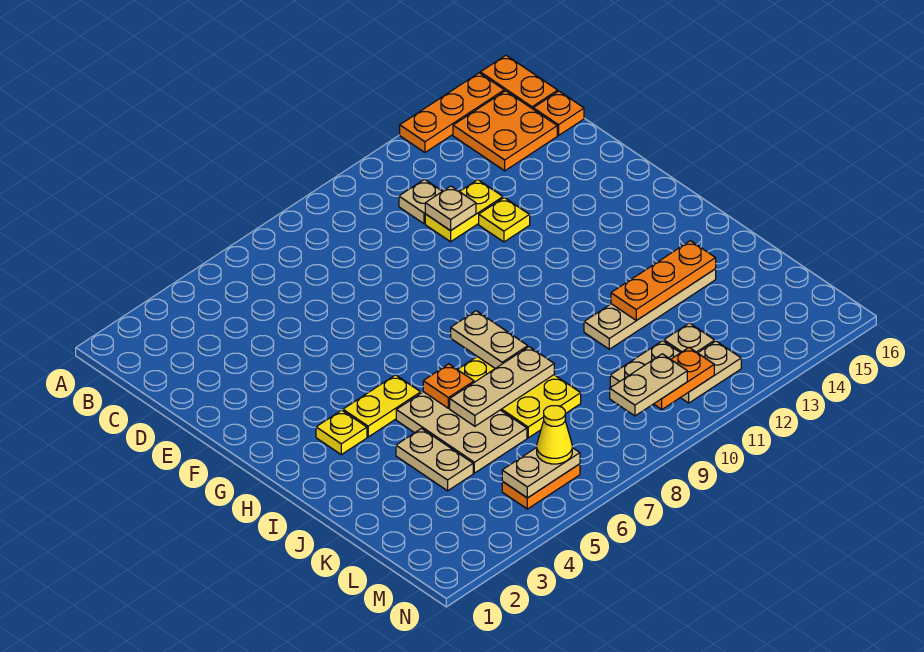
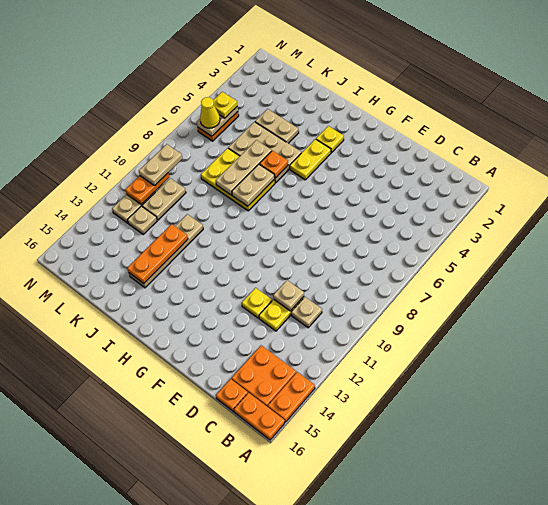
orange plate A13:A15 level 1 -> orange plate A14:A15 level 1
tan plate H8:I8 level 2 -> tan plate I7:I8 level 2
none -> yellow plate M5 level 3

